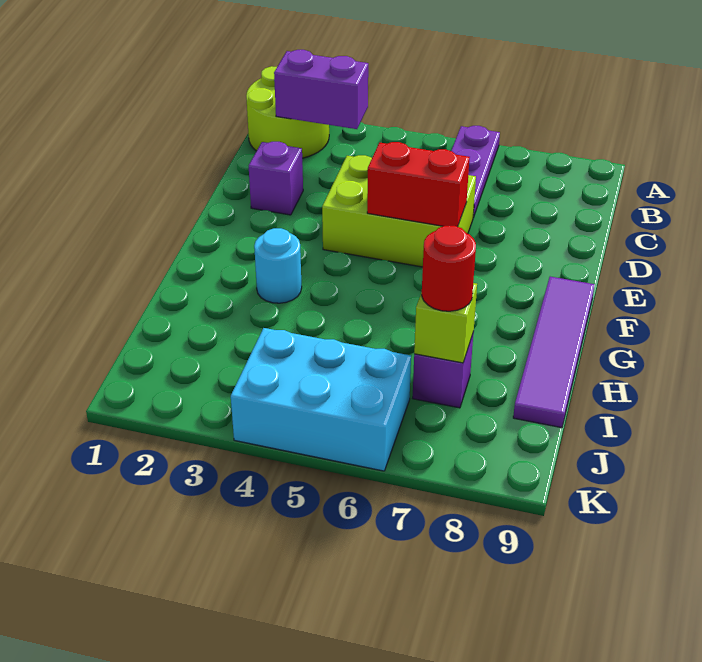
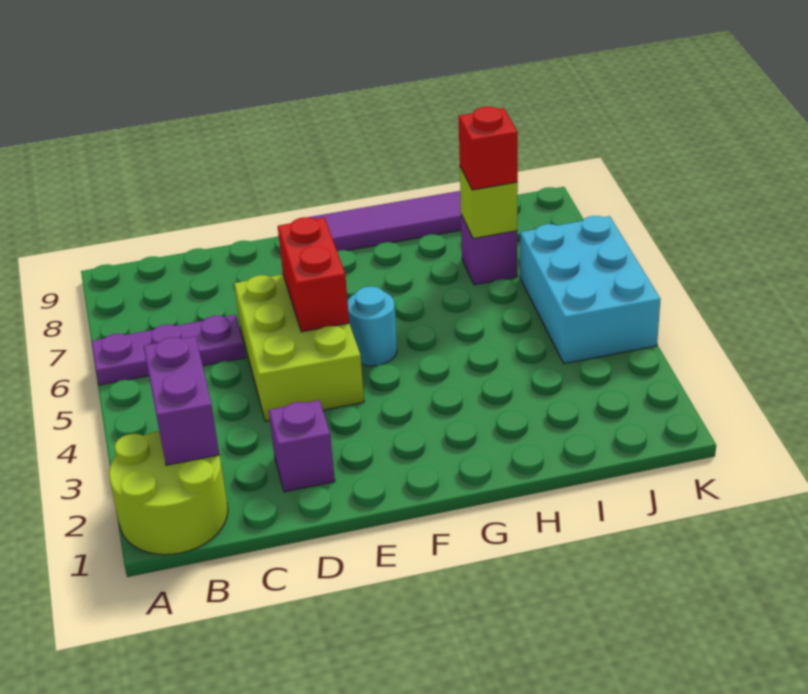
cyan round brick G3 level 1 -> cyan round brick F5 level 1
red round brick I7 level 3 -> red brick I7 level 3

